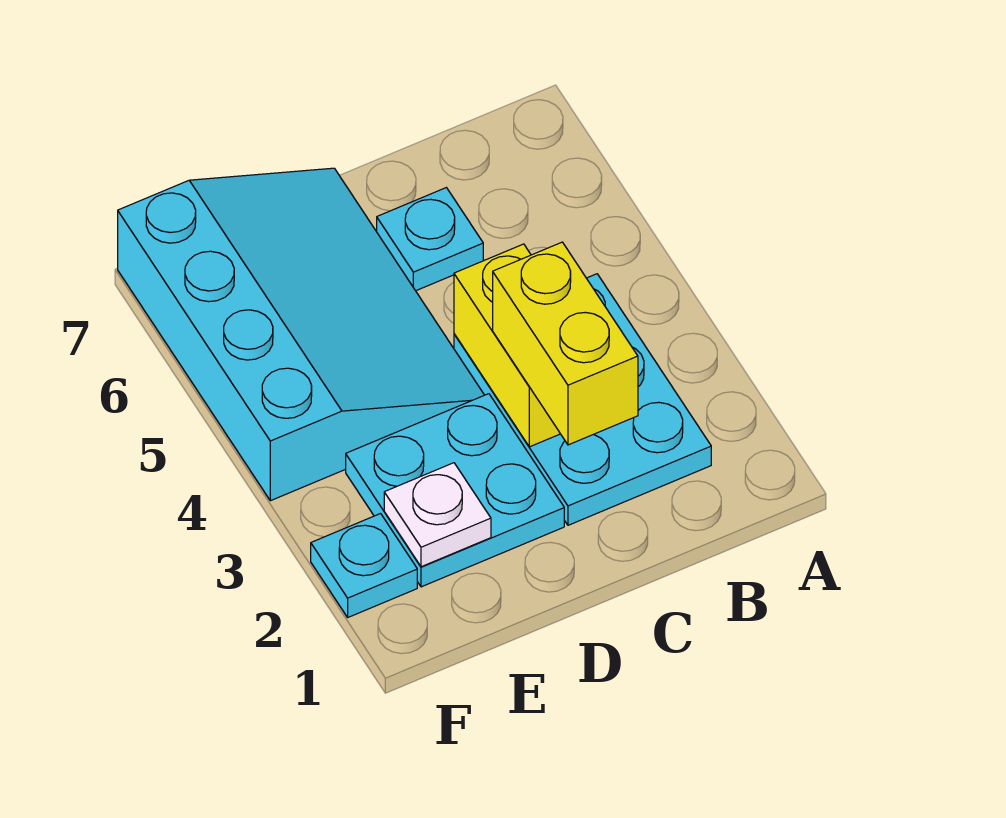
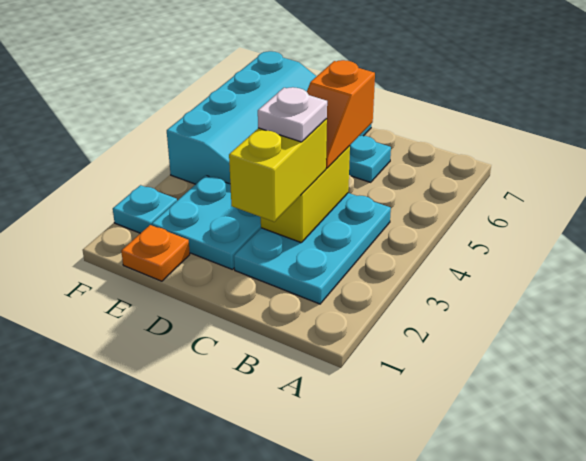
none -> orange slope C4:C5 level 3 top 5
none -> orange plate E1 level 1
white plate E2 level 2 -> white plate C3 level 4

